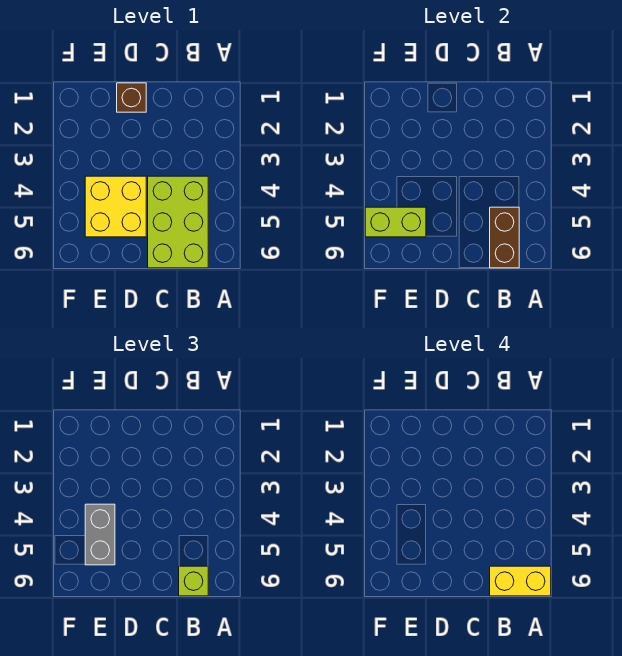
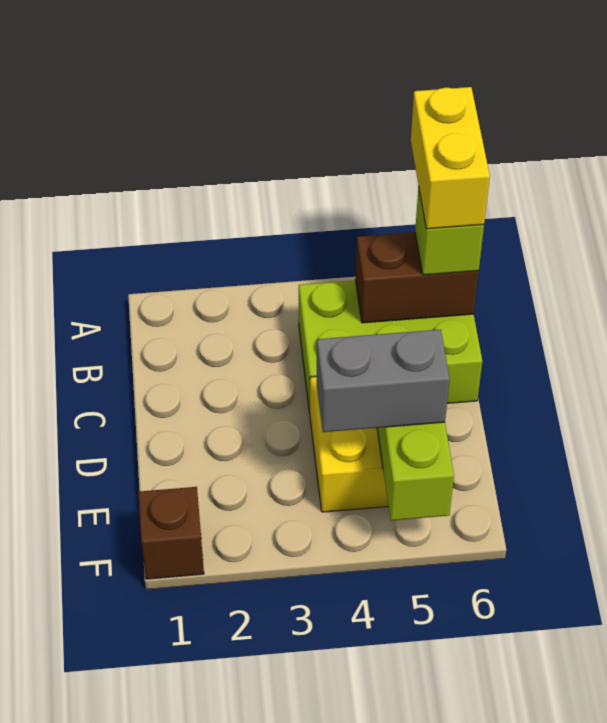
brown brick D1 level 1 -> brown brick F1 level 1

